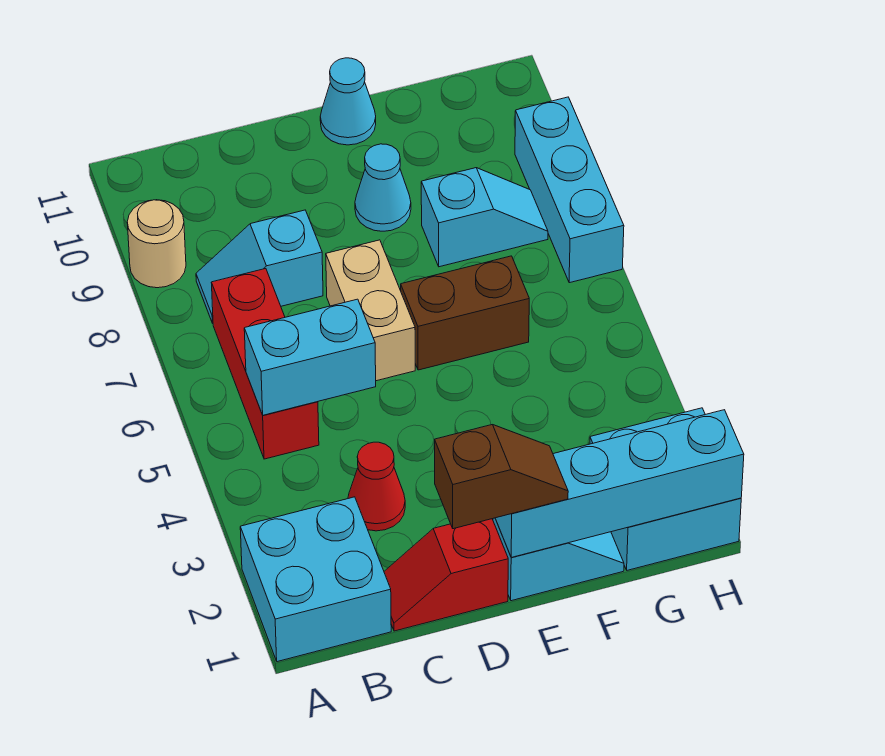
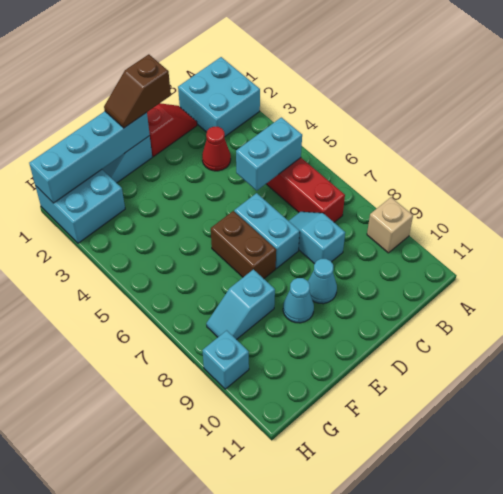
tan round brick A9 level 1 -> tan brick A9 level 1
cyan slope B8:C8 level 1 top C -> cyan slope C7:C8 level 1 top 8
tan brick D6:D7 level 1 -> cyan brick D6:D7 level 1
brown brick E6:F6 level 1 -> brown brick E6:E7 level 1
cyan cone E11 level 1 -> cyan cone D9 level 1
cyan brick H7:H9 level 1 -> cyan brick H9 level 1

